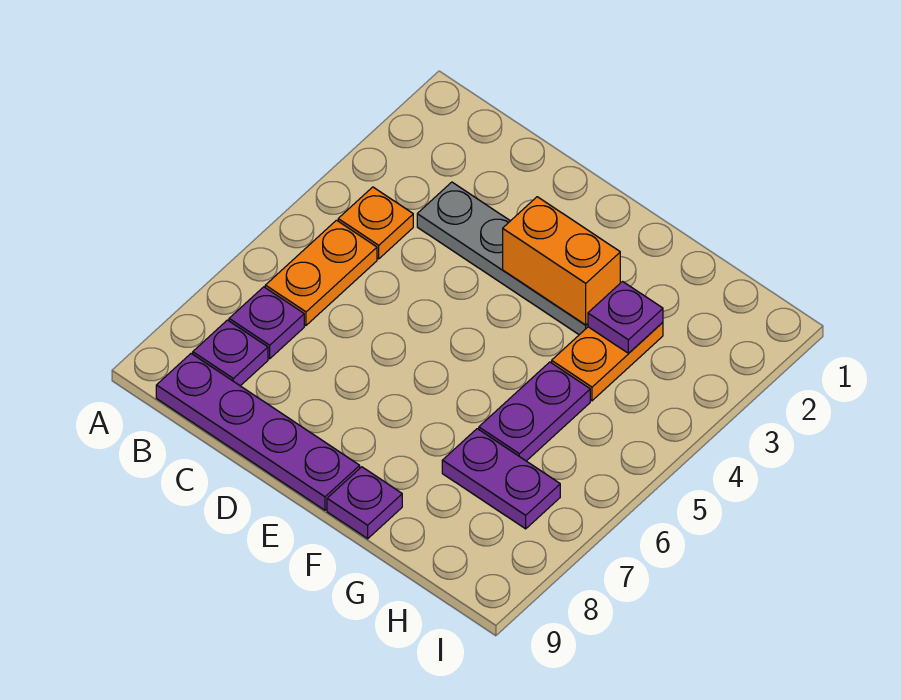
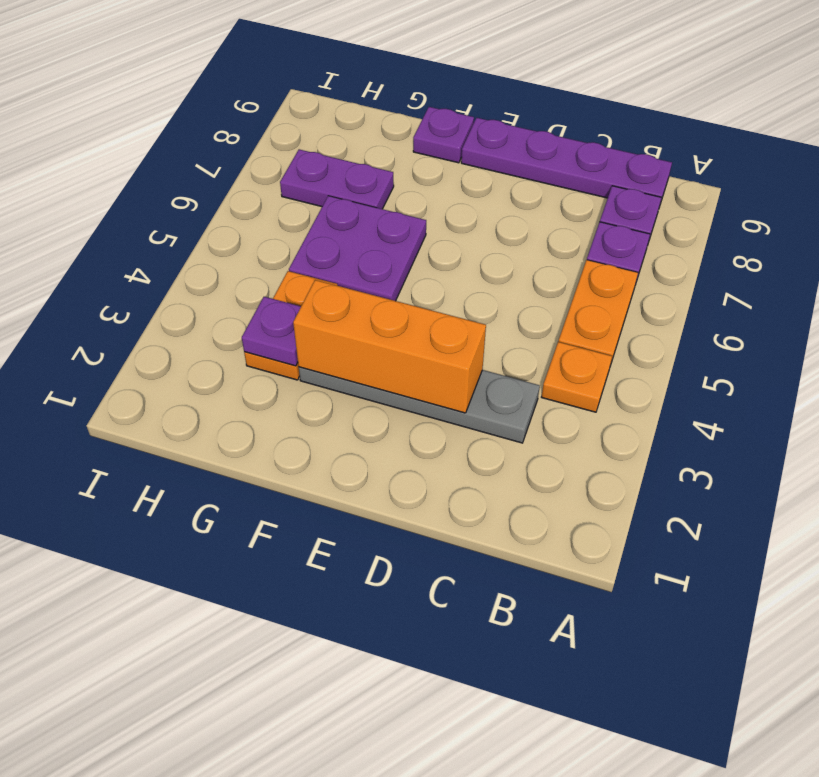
orange brick E3:F3 level 2 -> orange brick D3:F3 level 2
purple plate G5:G6 level 1 -> purple plate F5:G6 level 1

